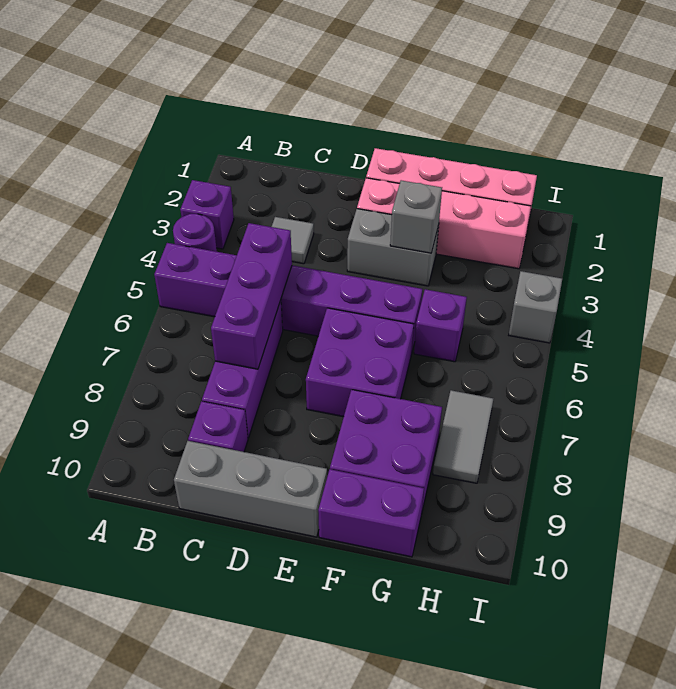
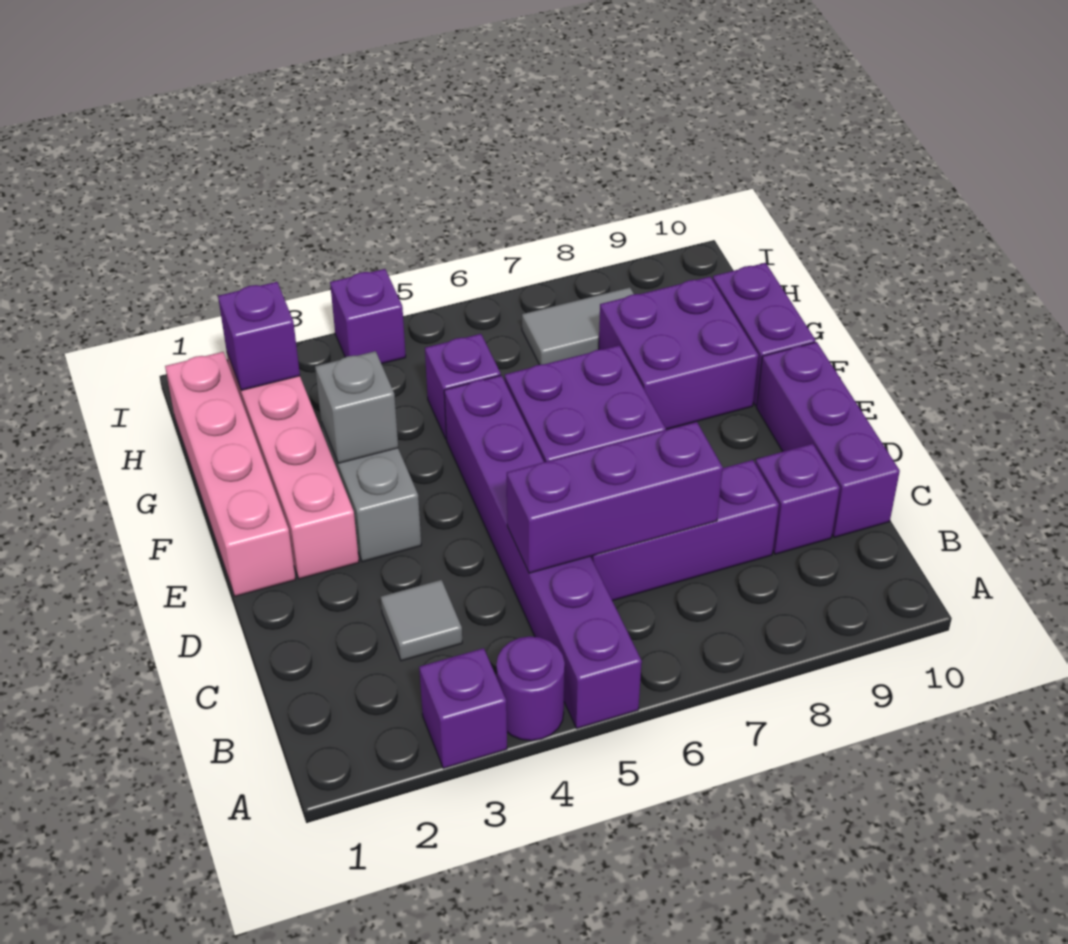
grey brick C10:E10 level 1 -> purple brick C10:E10 level 1
none -> purple brick H2 level 2
grey brick I4 level 1 -> purple brick I4 level 1

